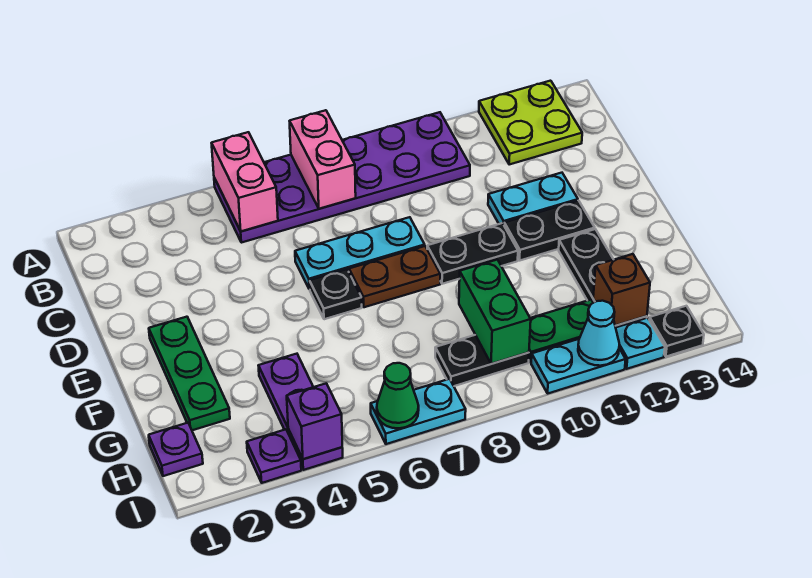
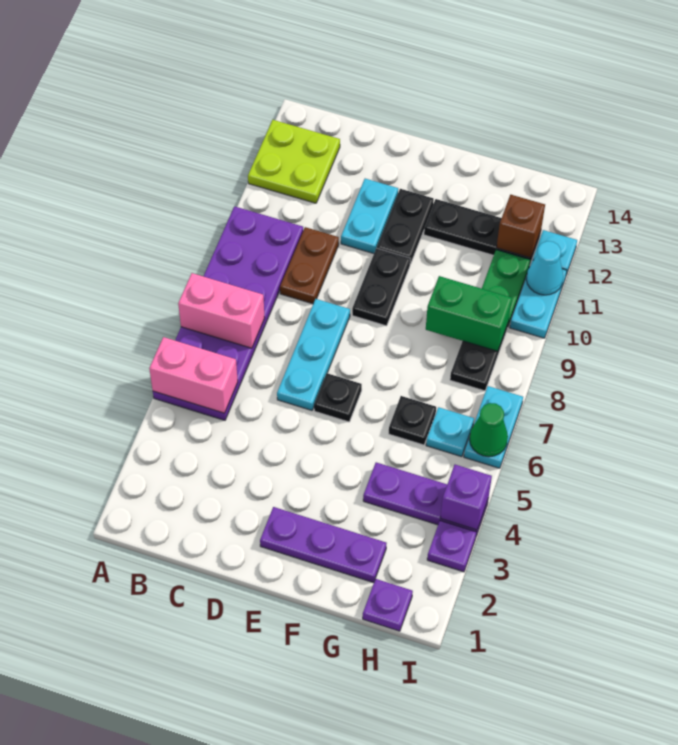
green plate E2:G2 level 1 -> purple plate E2:G2 level 1
brown plate E7:E8 level 1 -> brown plate C9:C10 level 1
none -> cyan plate H6 level 1
black plate I13 level 1 -> black plate G6 level 1

